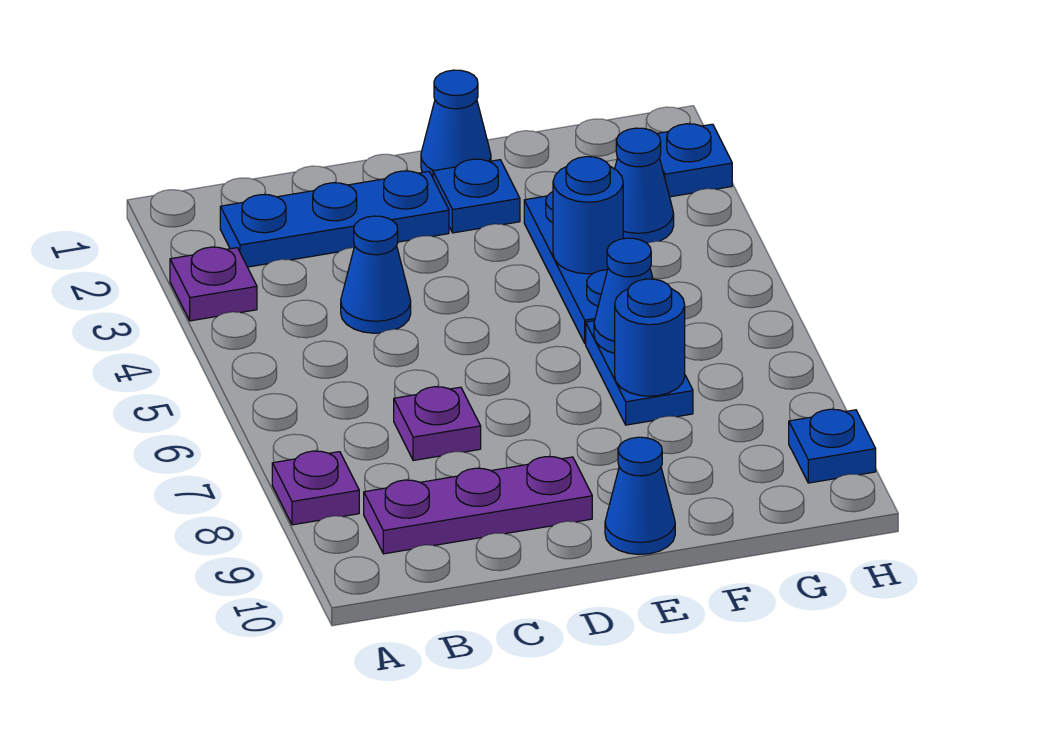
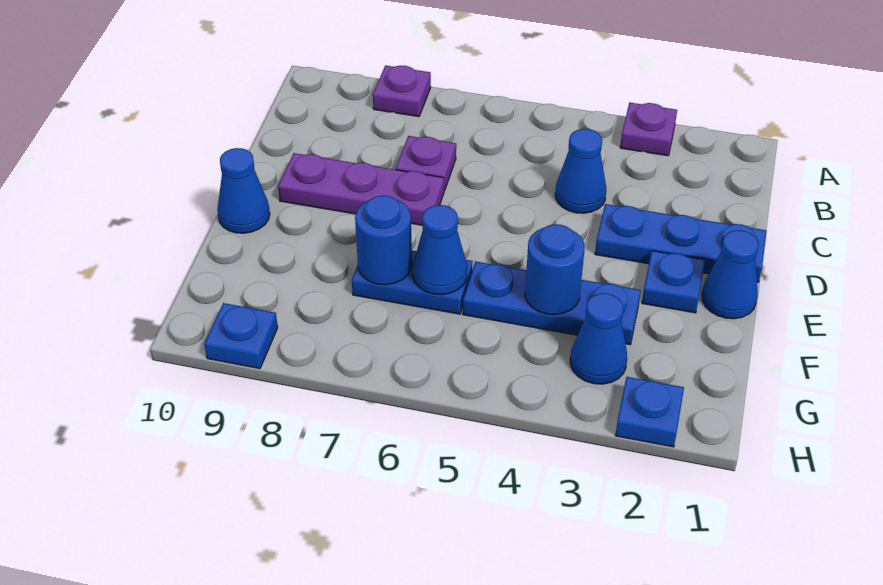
blue plate B2:D2 level 1 -> blue plate D1:D3 level 1
purple plate B9:D9 level 1 -> purple plate D7:D9 level 1

